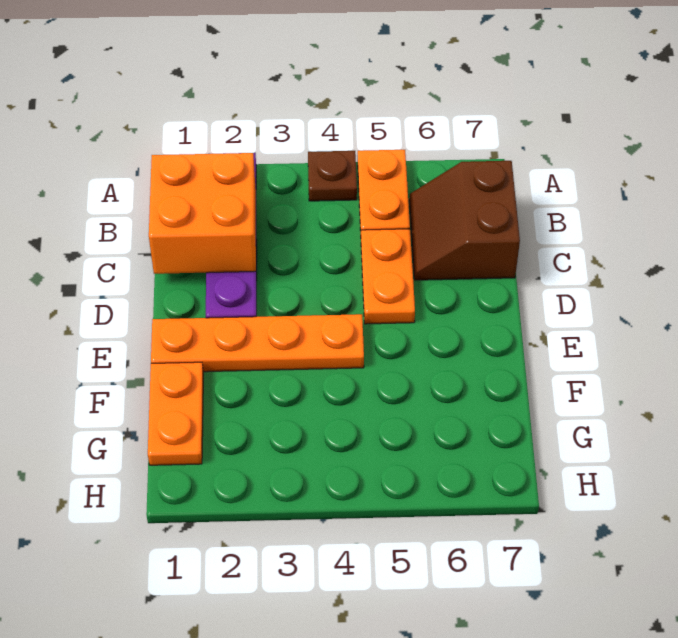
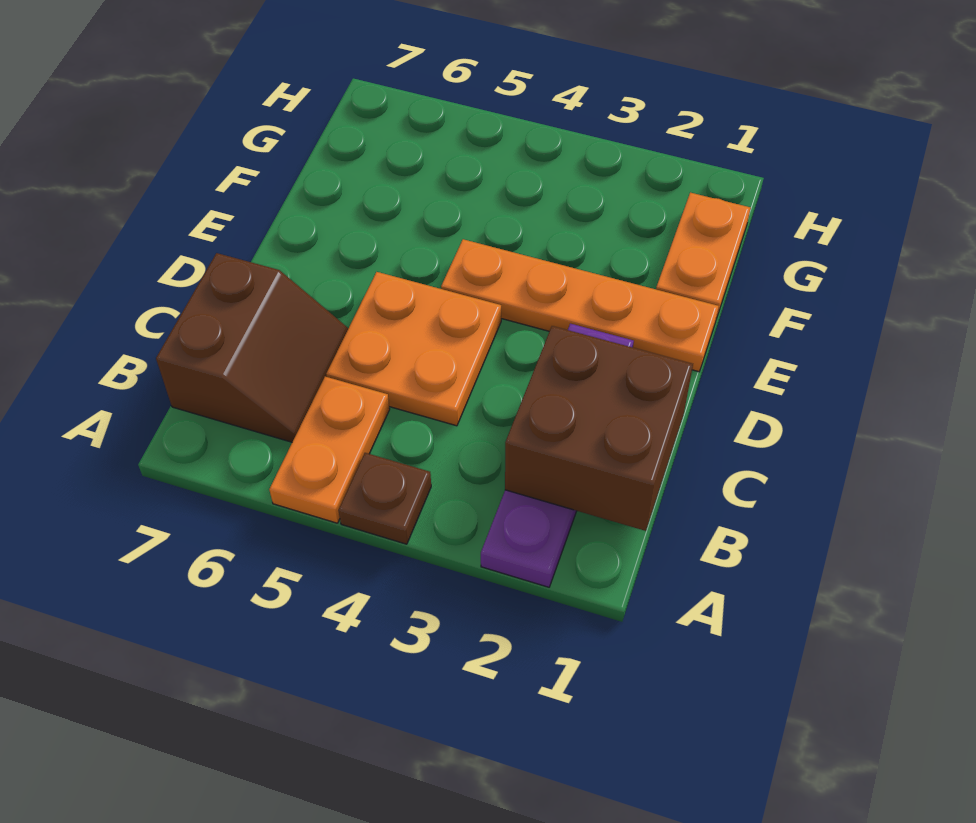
orange brick B1:C2 level 2 -> brown brick B1:C2 level 2
orange plate C5:D5 level 1 -> orange plate C4:D5 level 1

